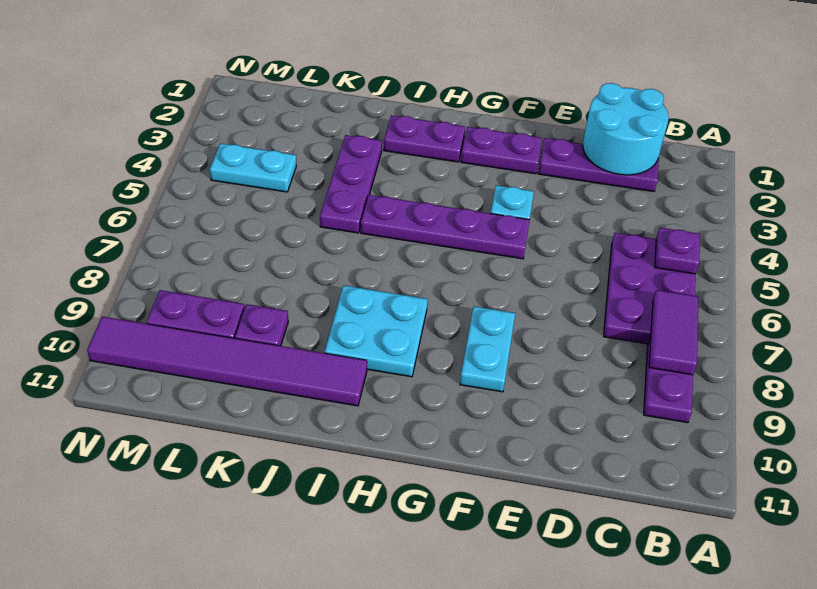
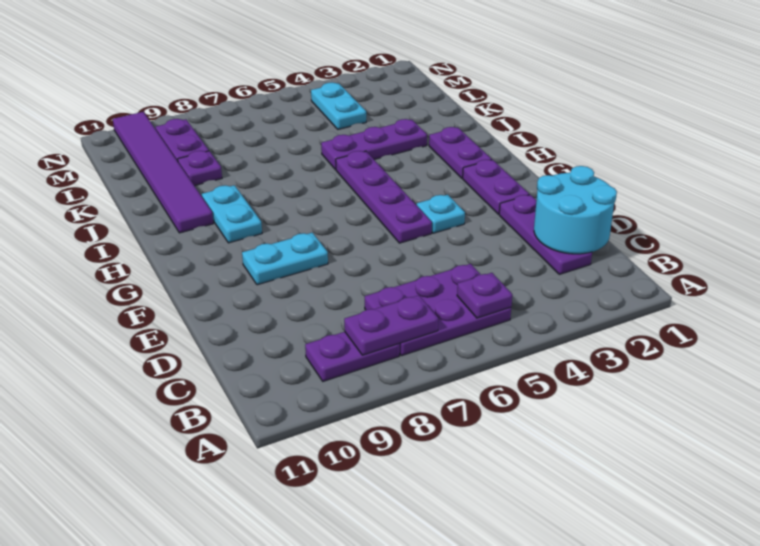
purple tile B7:B8 level 2 -> purple plate B7:B8 level 2
cyan plate H8:I9 level 1 -> cyan plate H9:I9 level 1

